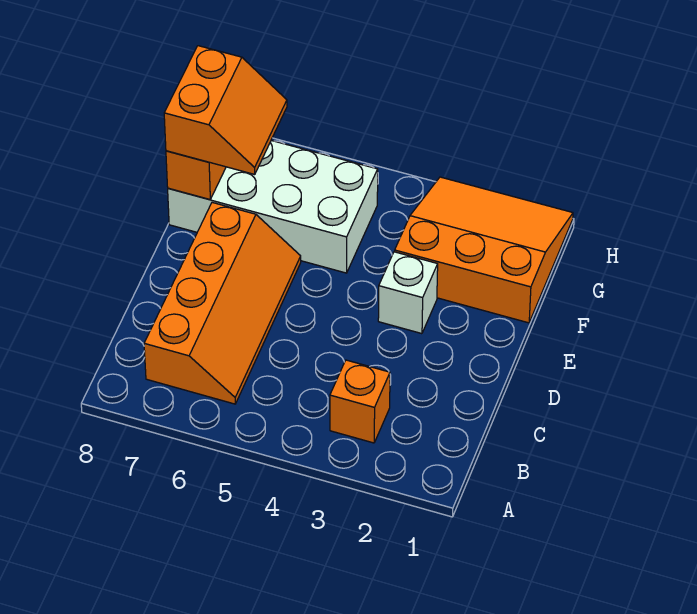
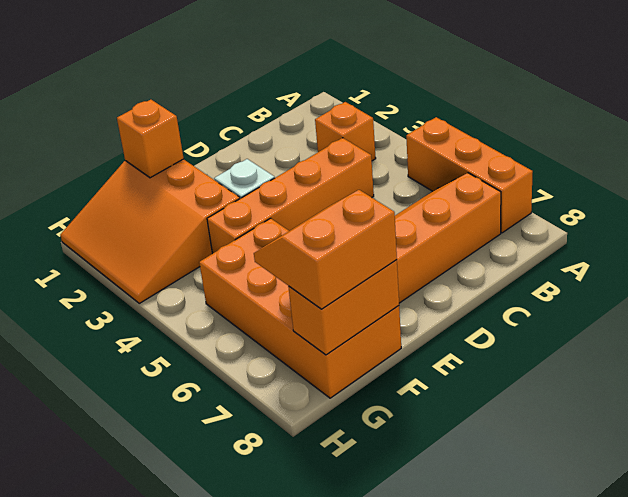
none -> orange brick A5:A7 level 1
none -> orange brick C4:F4 level 1
none -> orange brick F1 level 2
white brick F5:G8 level 1 -> orange brick F5:G8 level 1

